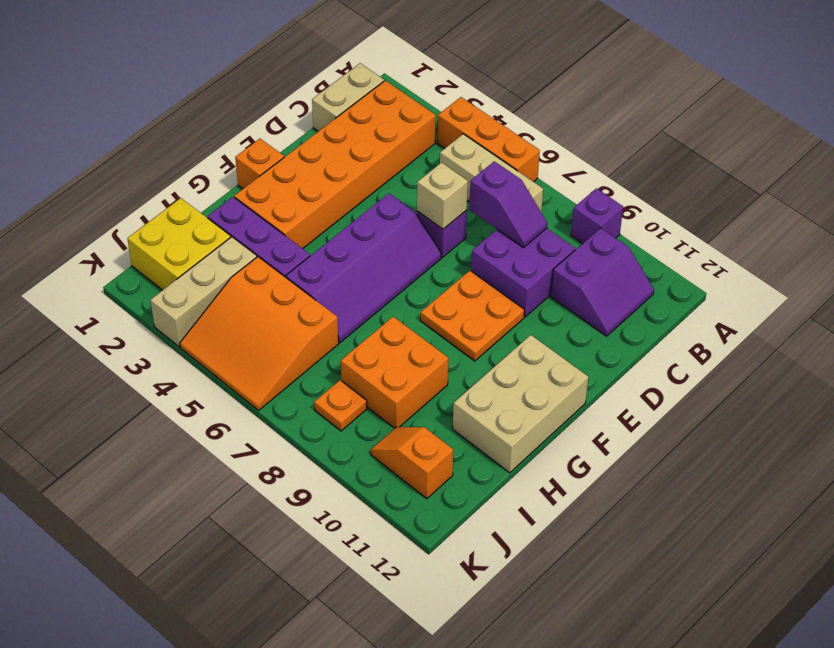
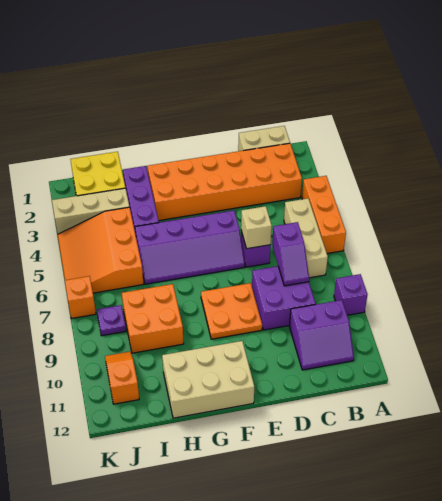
orange brick F1 level 1 -> orange brick K7 level 1
orange plate J8 level 1 -> purple plate J8 level 1

